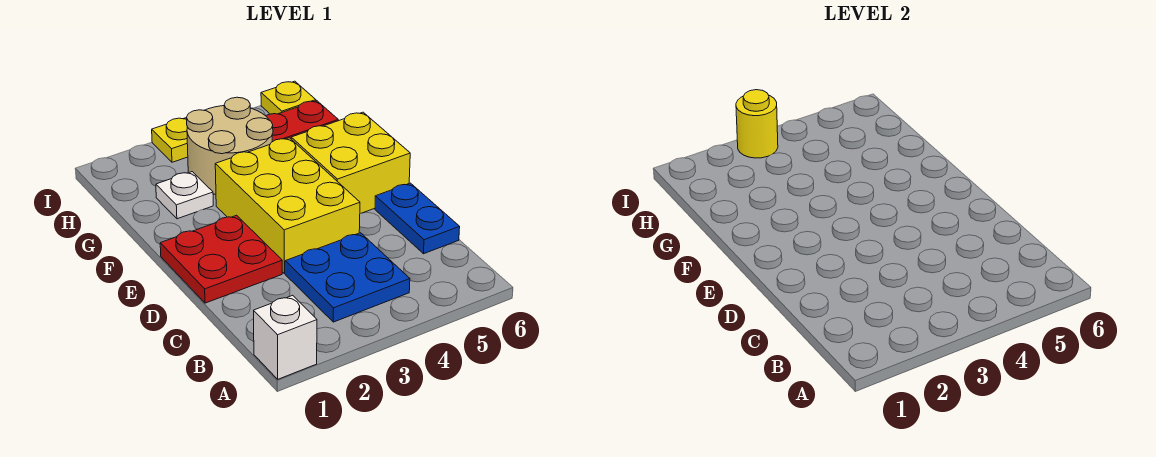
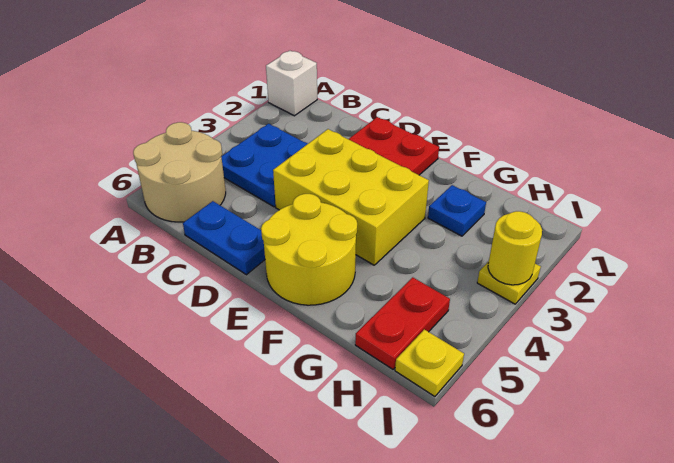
yellow brick E5:F6 level 1 -> yellow round brick E5:F6 level 1
white plate G2 level 1 -> blue plate G2 level 1
tan round brick G3:H4 level 1 -> tan round brick A5:B6 level 1

